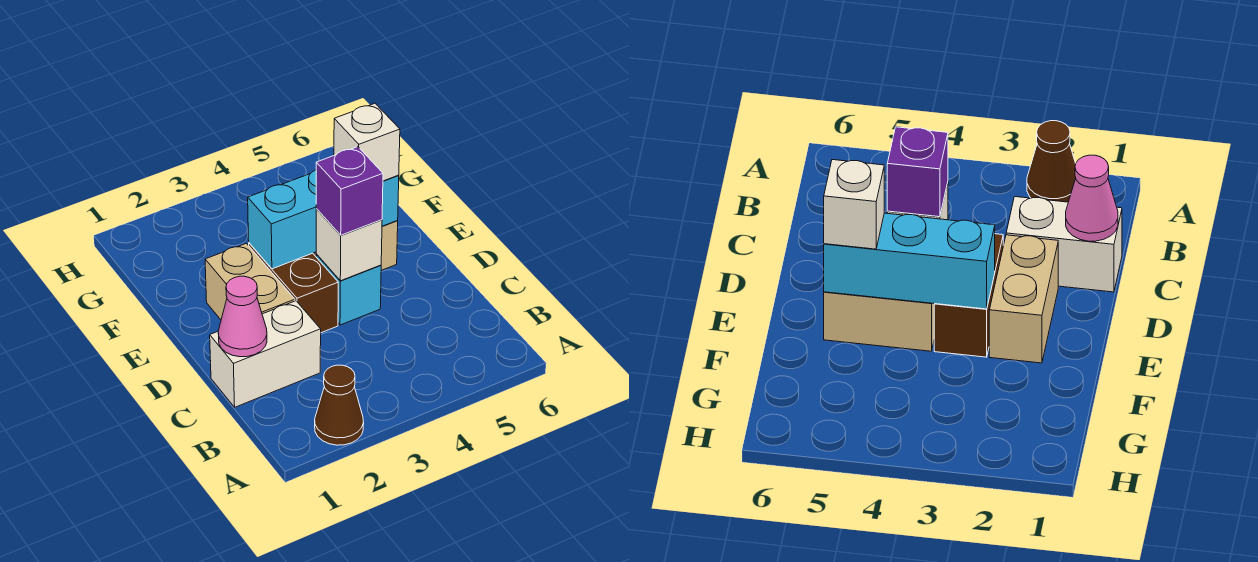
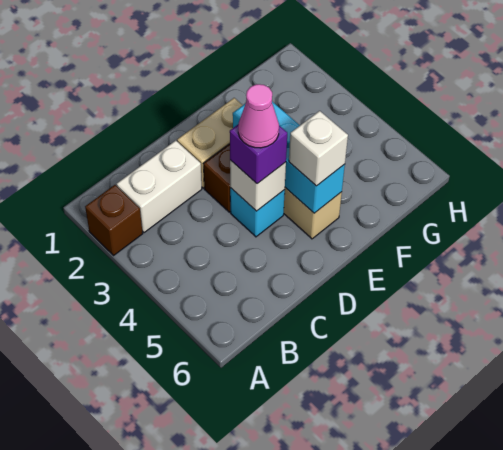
brown cone A2 level 1 -> brown brick A2 level 1
white brick C1:C2 level 1 -> white brick B2:C2 level 1
pink cone C1 level 2 -> pink cone D4 level 4

